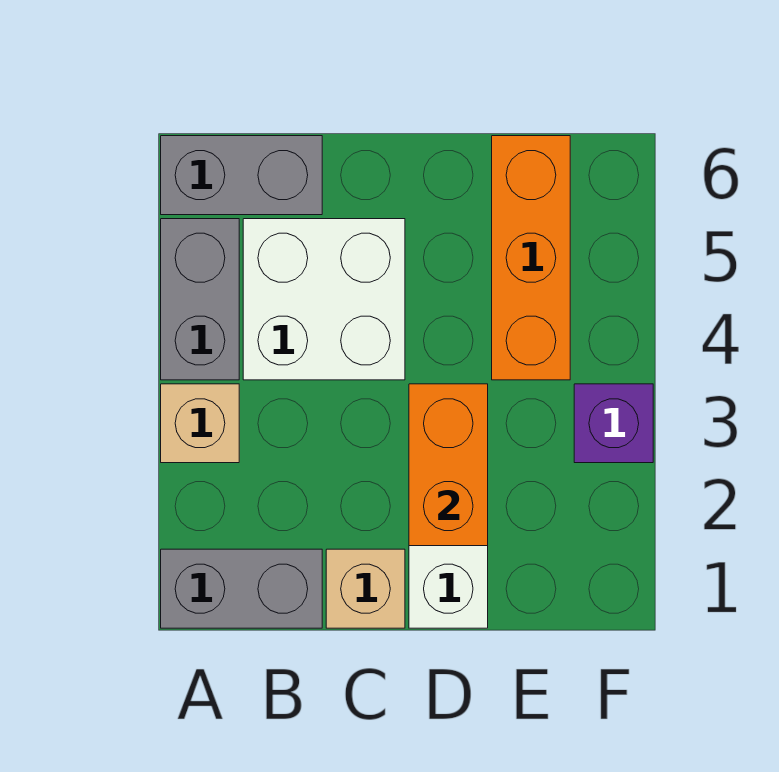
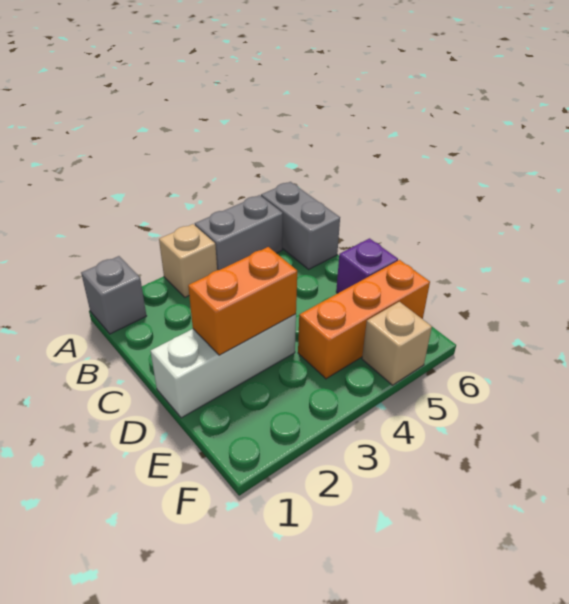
grey brick A1:B1 level 1 -> grey brick A1 level 1
white brick B4:C5 level 1 -> none
tan brick C1 level 1 -> tan brick F5 level 1
purple brick F3 level 1 -> purple brick D6 level 1

